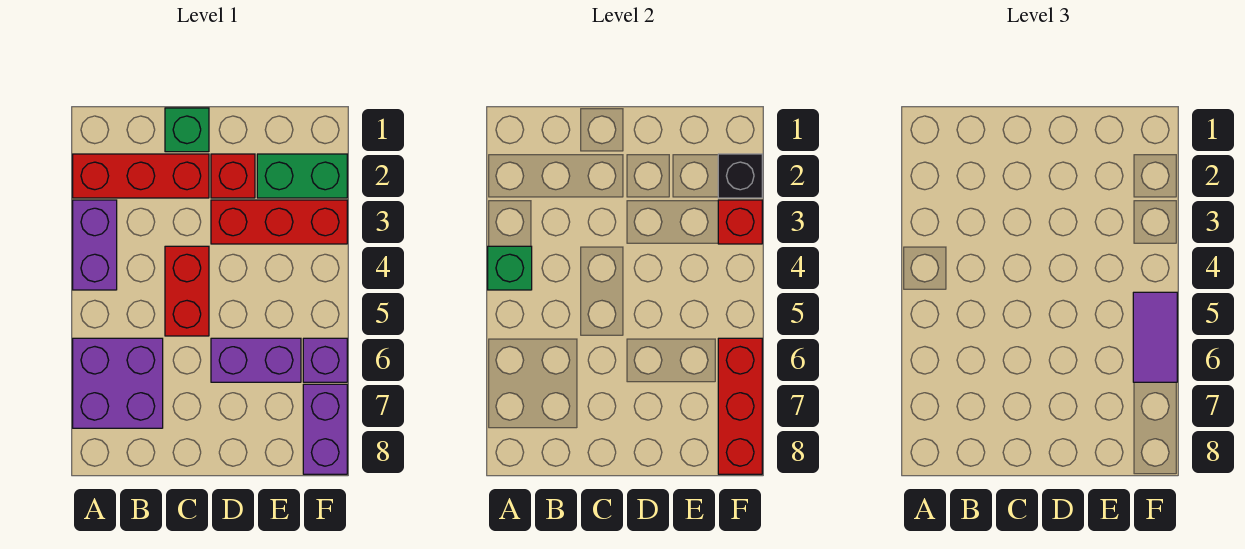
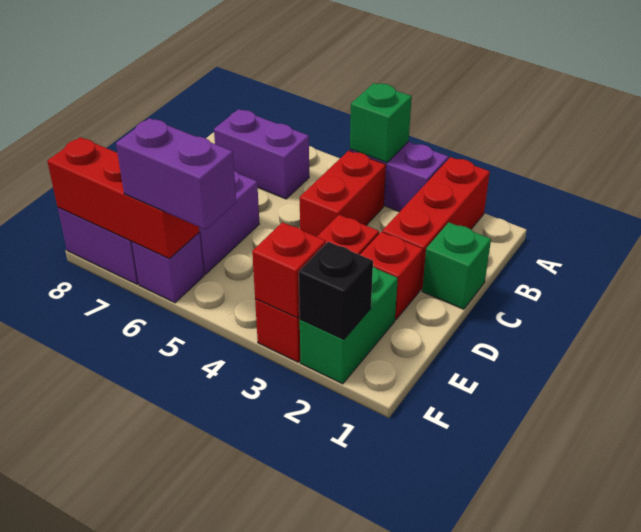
purple brick A6:B7 level 1 -> purple brick B6:B7 level 1
red brick C4:C5 level 1 -> red brick B4:C4 level 1
purple tile F5:F6 level 3 -> purple brick F5:F6 level 3

